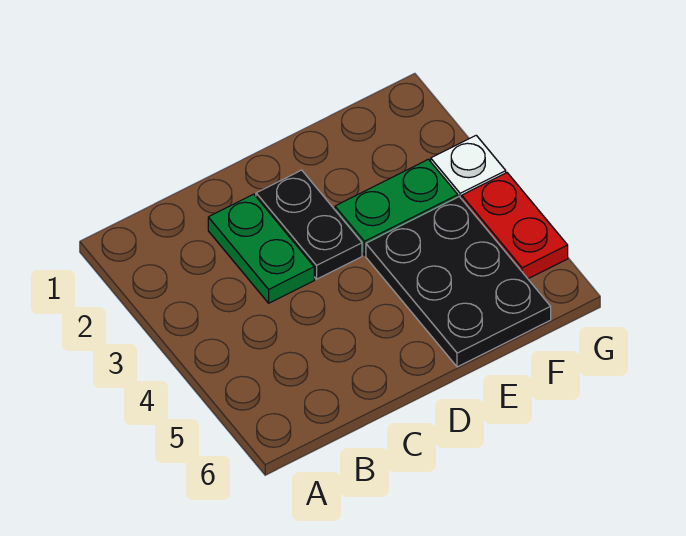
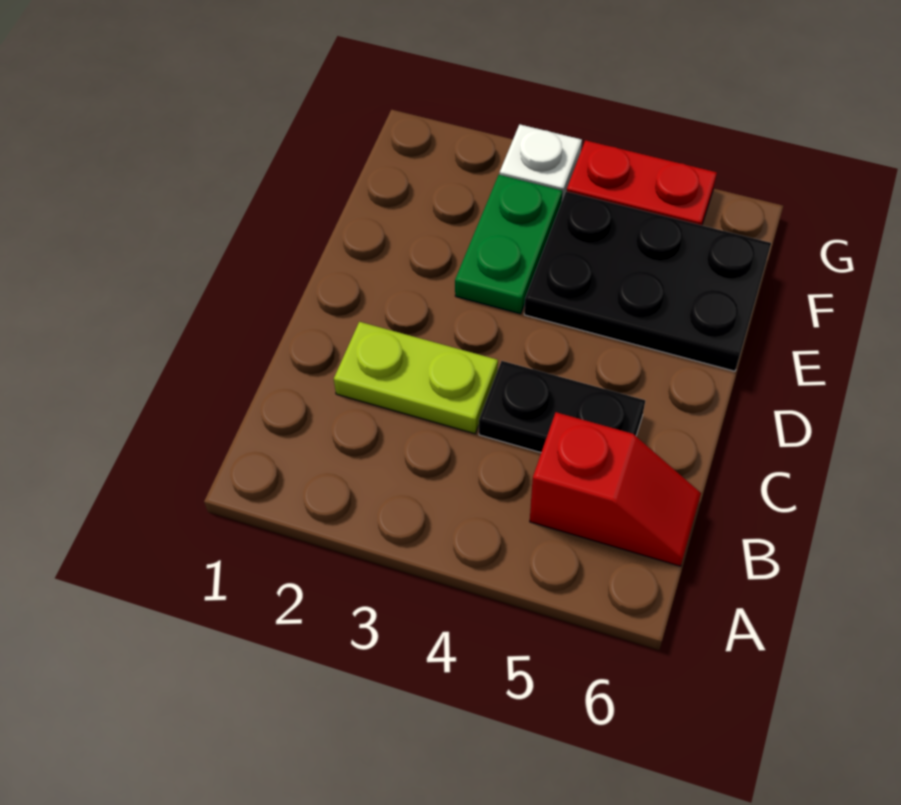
none -> red slope B5:B6 level 1 top 5
green plate C2:C3 level 1 -> lime plate C2:C3 level 1
black plate D2:D3 level 1 -> black plate C4:C5 level 1

